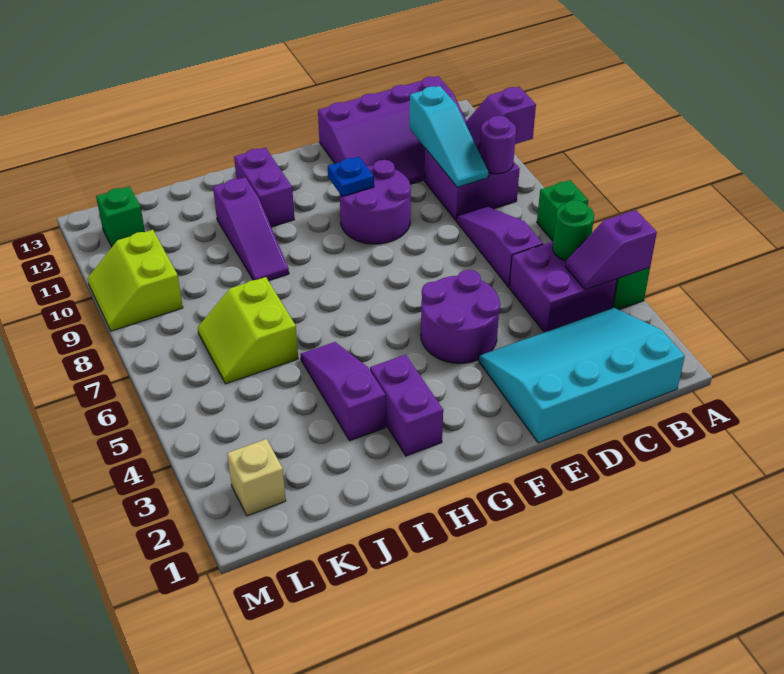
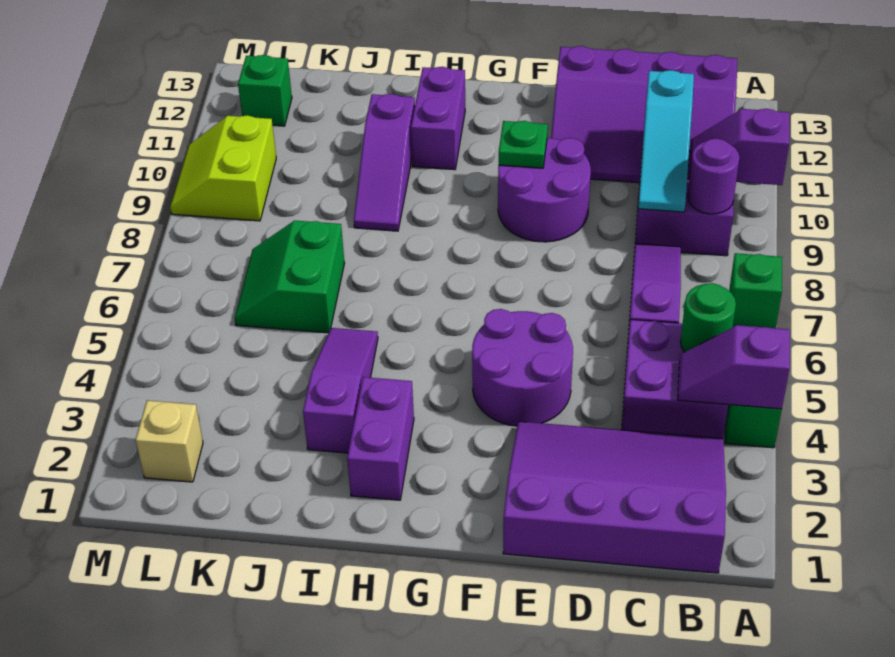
cyan slope B1:E3 level 1 top 1 -> purple slope B1:E3 level 1 top 1
blue plate F10 level 2 -> green plate F10 level 2
lime slope J6:K7 level 1 top J -> green slope J6:K7 level 1 top J

